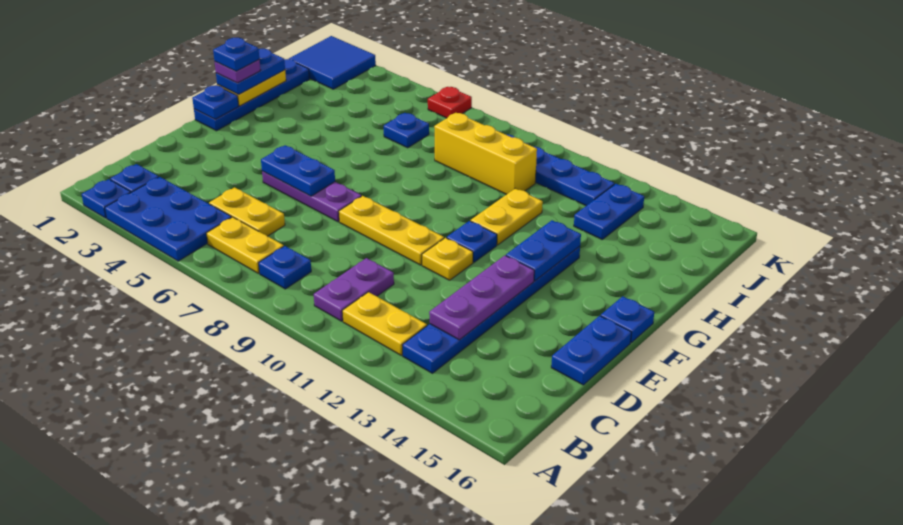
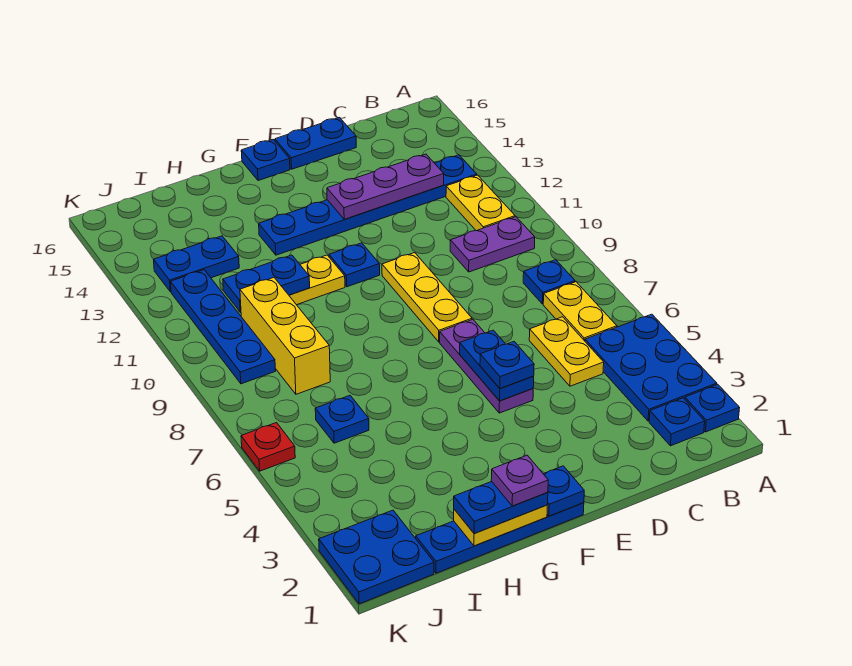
yellow plate E11 level 1 -> none
blue plate F13:G13 level 2 -> blue plate H11:I11 level 2
blue plate G1 level 5 -> blue plate E5 level 3
blue tile J1:K2 level 1 -> blue plate J1:K2 level 1

